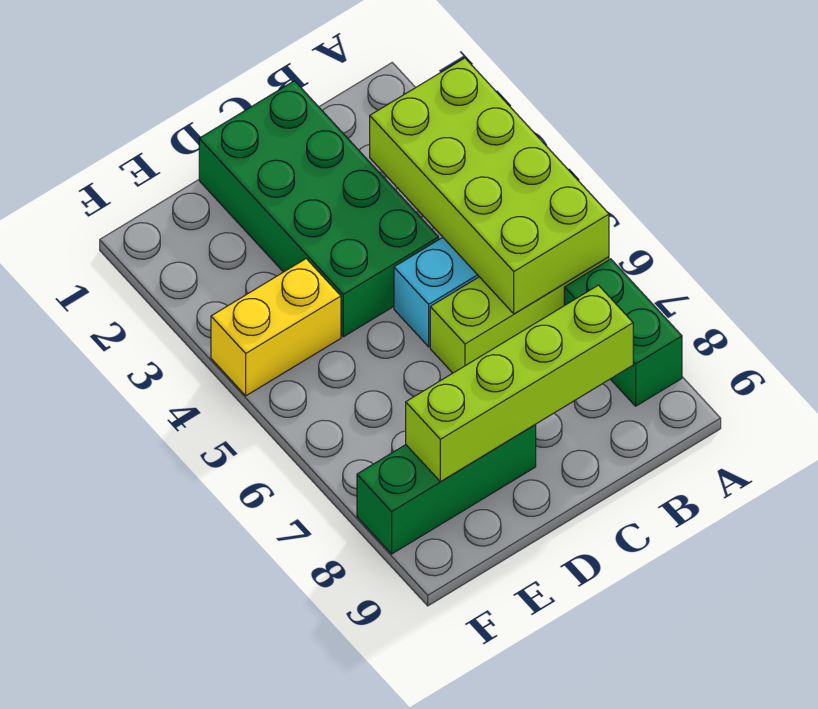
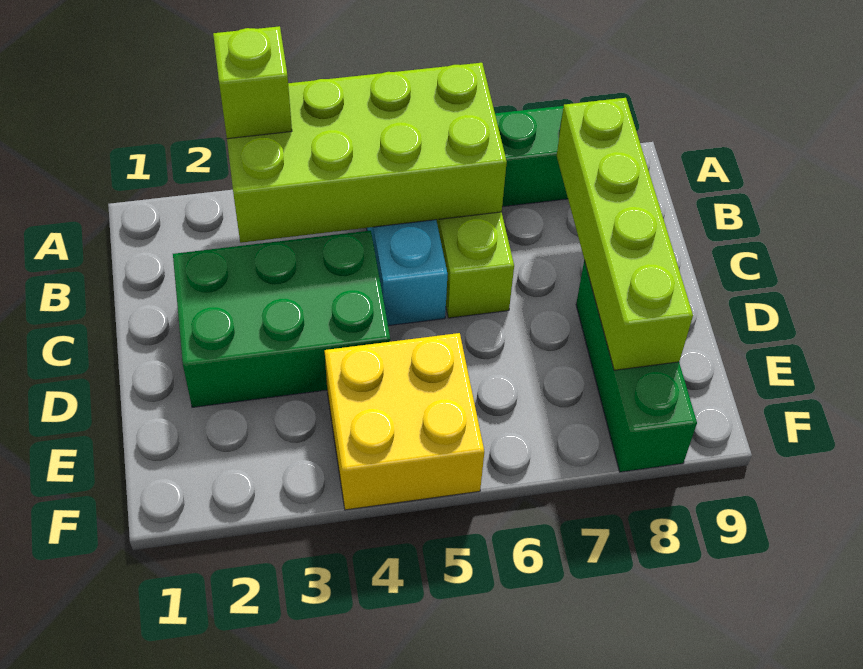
none -> lime brick A3 level 3
green brick C1:D4 level 1 -> green brick C2:D4 level 1
yellow brick E4:F4 level 1 -> yellow brick E4:F5 level 1

